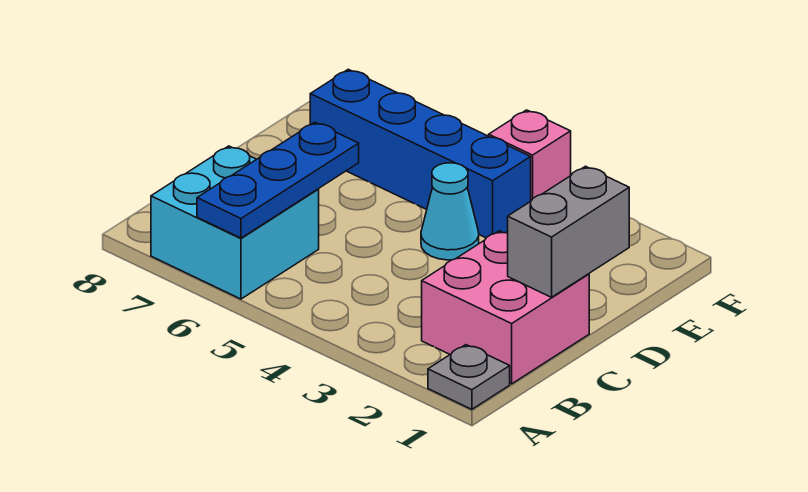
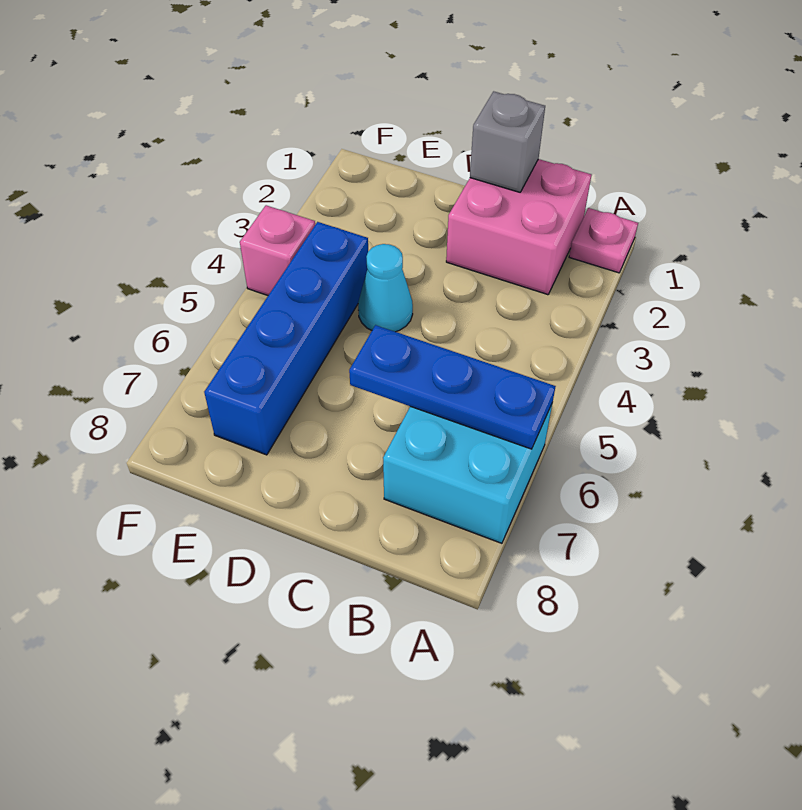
grey plate A1 level 1 -> pink plate A1 level 1
grey brick C1:D1 level 2 -> grey brick C1 level 2

